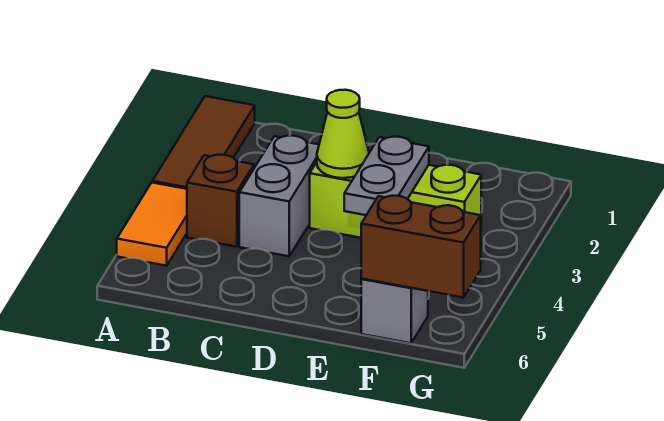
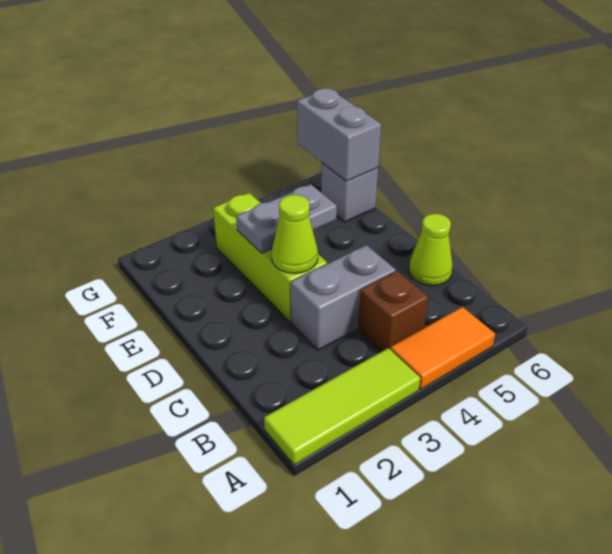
brown tile A1:A3 level 1 -> lime tile A1:A3 level 1
none -> lime cone C6 level 1
brown brick F6:G6 level 2 -> grey brick F6:G6 level 2

